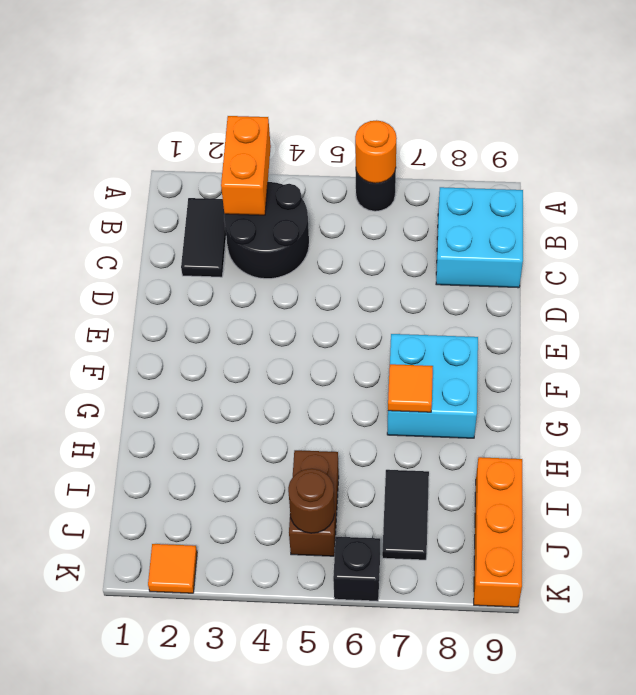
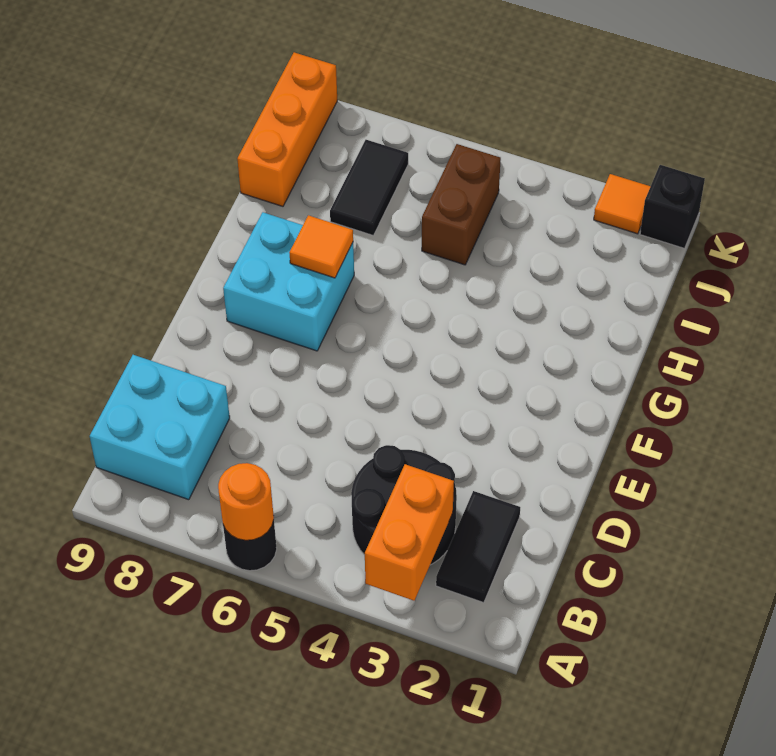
brown round brick J5 level 2 -> none
black brick K6 level 1 -> black brick K1 level 1

